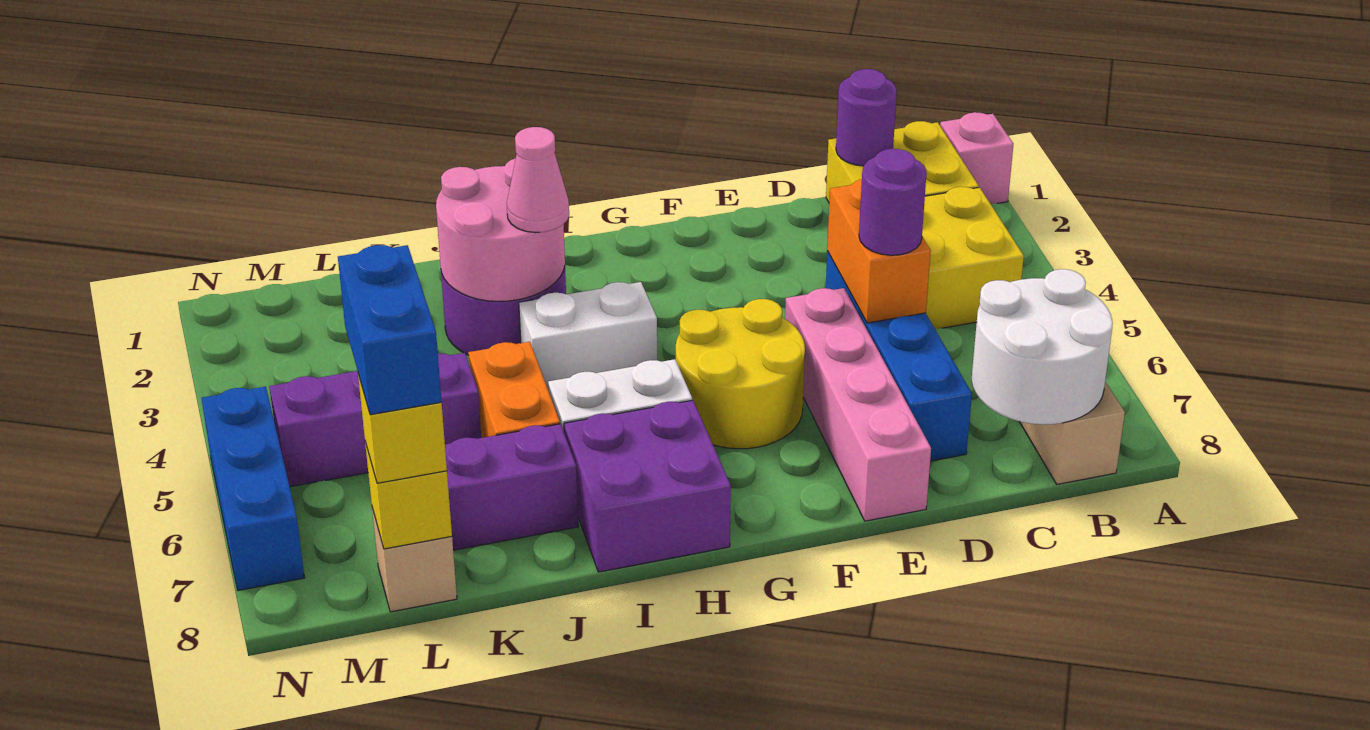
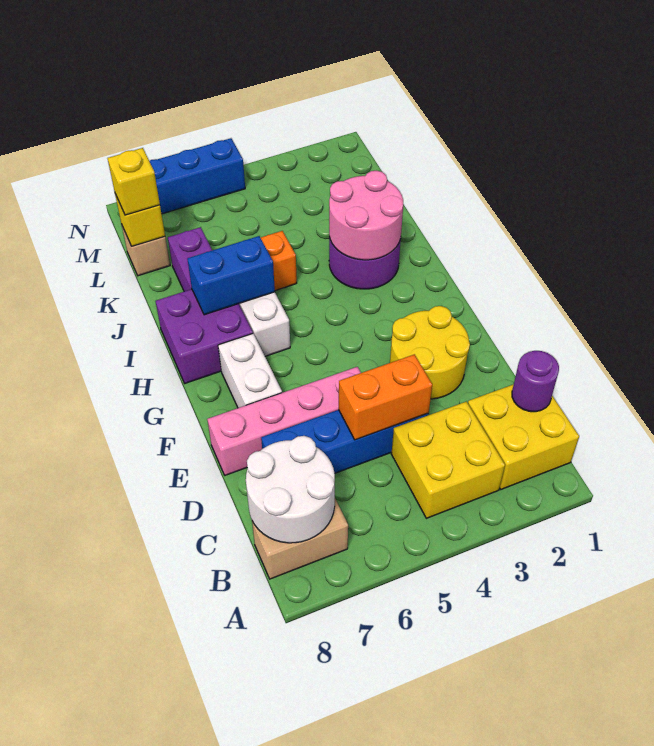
pink brick A1 level 1 -> none
purple round brick D5 level 3 -> none
yellow round brick F5:G6 level 1 -> yellow round brick E2:F3 level 1
white brick H4:I4 level 1 -> white brick F7:G7 level 1
pink cone I3 level 3 -> none
purple brick K5:M5 level 1 -> none
blue brick L7:L8 level 4 -> blue brick I6:I7 level 2

